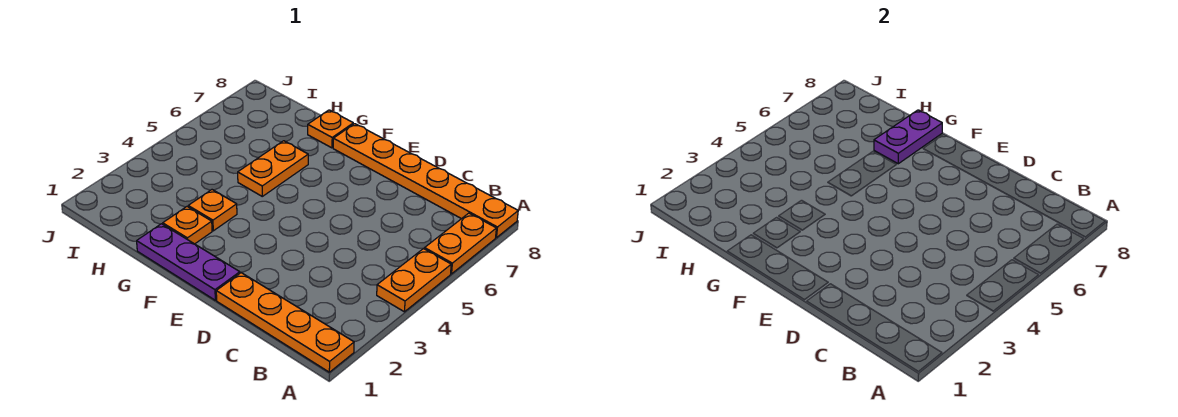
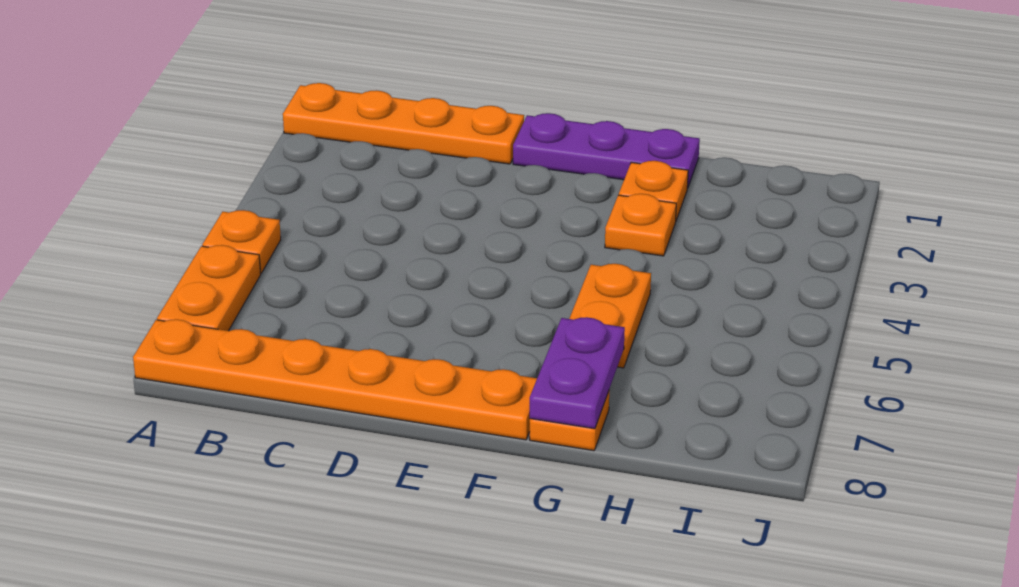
orange plate A4:A5 level 1 -> orange plate A5 level 1

